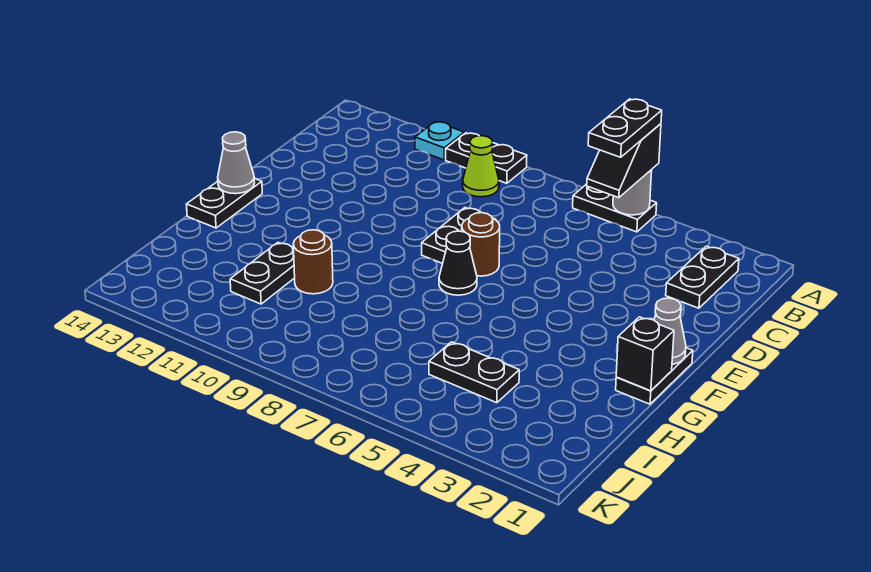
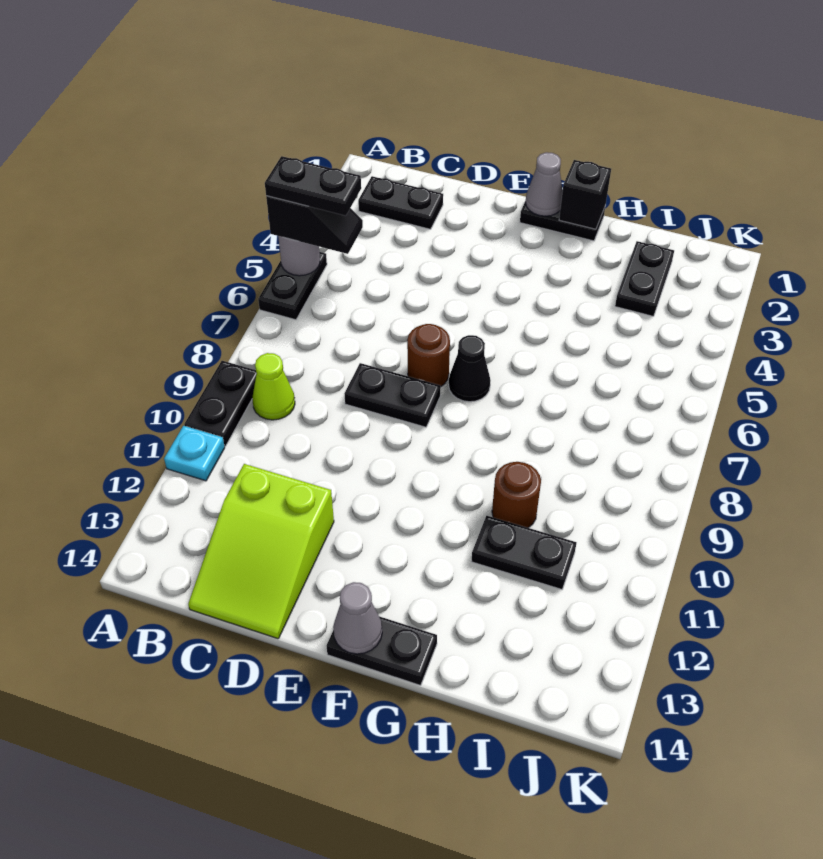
none -> lime slope C12:D14 level 1 top 12
black plate I4:I5 level 1 -> black plate I2:I3 level 1

